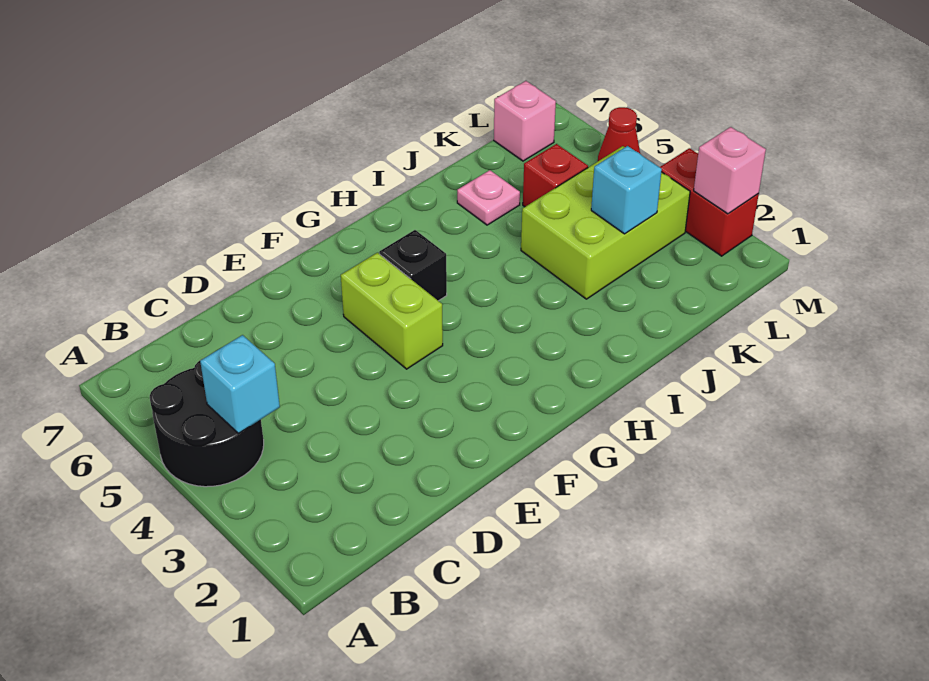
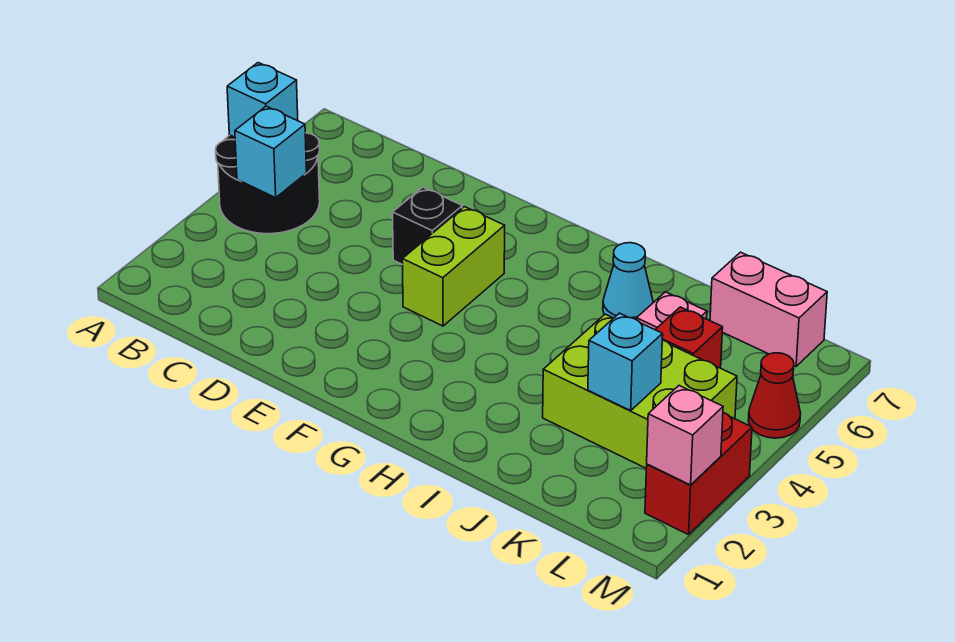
none -> cyan brick A5 level 2
black brick G5 level 1 -> black brick E5 level 1
none -> cyan cone I6 level 1
pink brick L7 level 1 -> pink brick K7:L7 level 1

